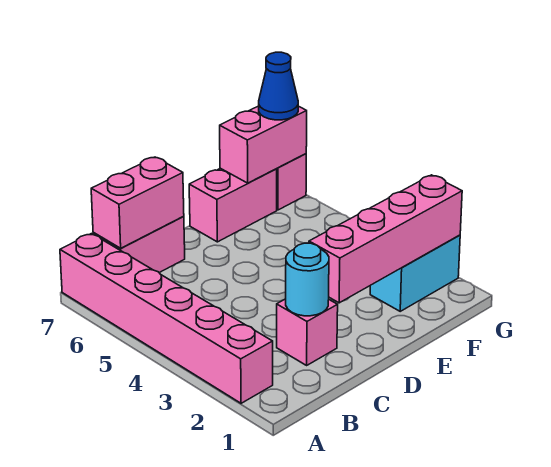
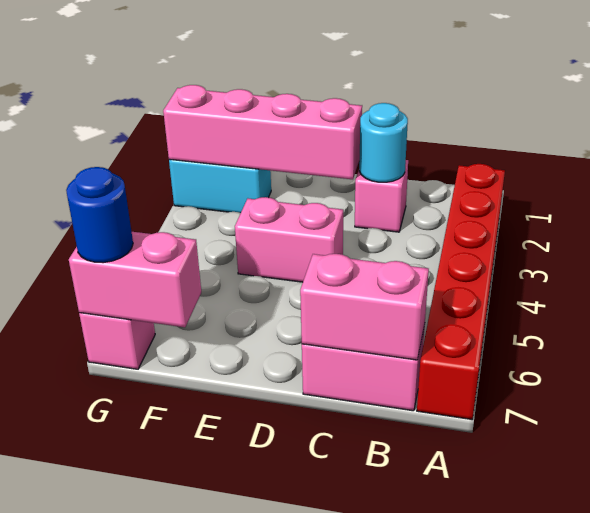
pink brick A2:A7 level 1 -> red brick A2:A7 level 1
pink brick E7:F7 level 1 -> pink brick D4:E4 level 1
blue cone G7 level 3 -> blue round brick G7 level 3

